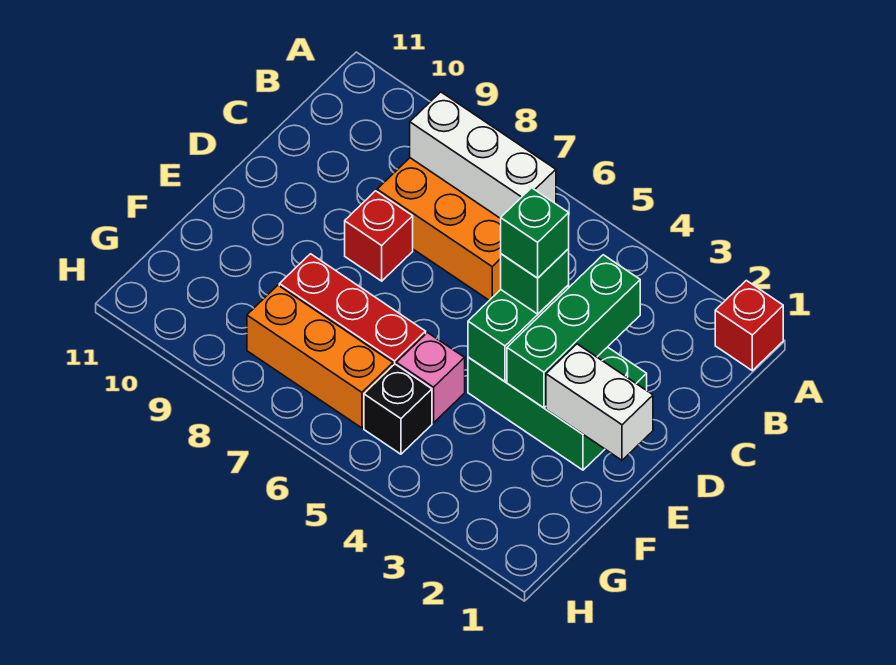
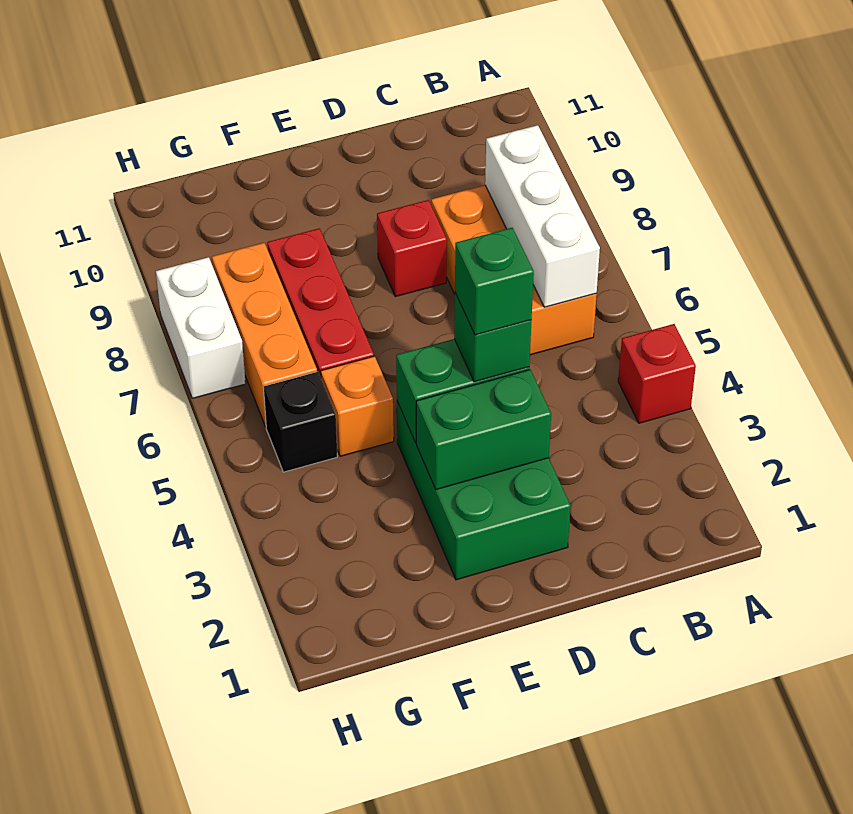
red brick A1 level 1 -> red brick A4 level 1
green brick C3:E3 level 2 -> green brick D3:E3 level 2
white brick E1:E2 level 2 -> white brick H7:H8 level 1
pink brick F5 level 1 -> orange brick F5 level 1

